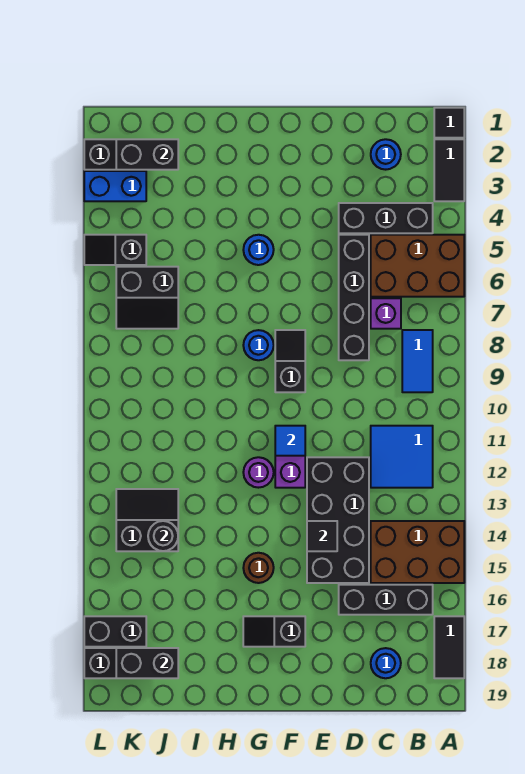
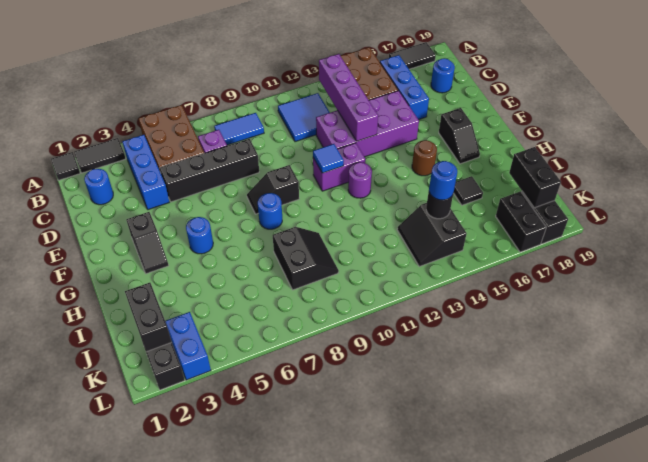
black brick B4:D4 level 1 -> blue brick B4:D4 level 1
none -> purple brick B13:E13 level 2
black brick B16:D16 level 1 -> blue brick B16:D16 level 1
black brick D12:E15 level 1 -> purple brick D12:E15 level 1
black tile E14 level 2 -> black tile I16 level 1
black slope J6:K7 level 1 top 6 -> black slope I8:J9 level 1 top 8
none -> blue round brick J14 level 3
black slope K5:L5 level 1 top K -> black slope F3:G3 level 1 top F

